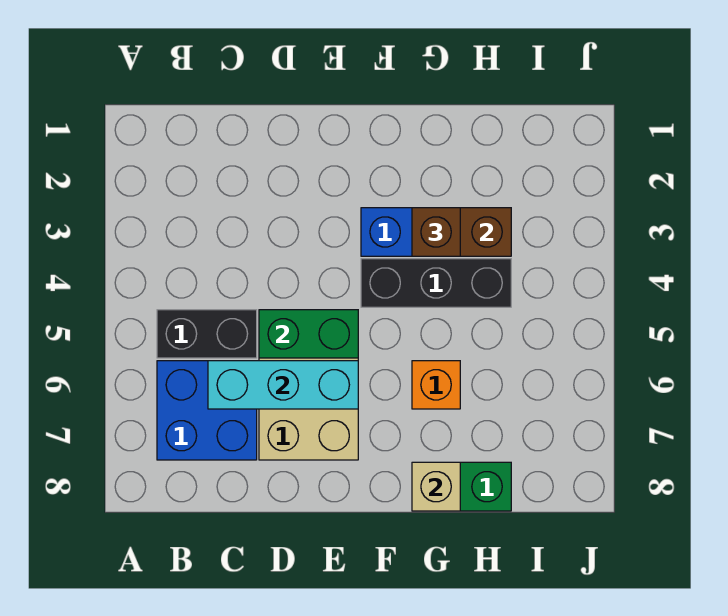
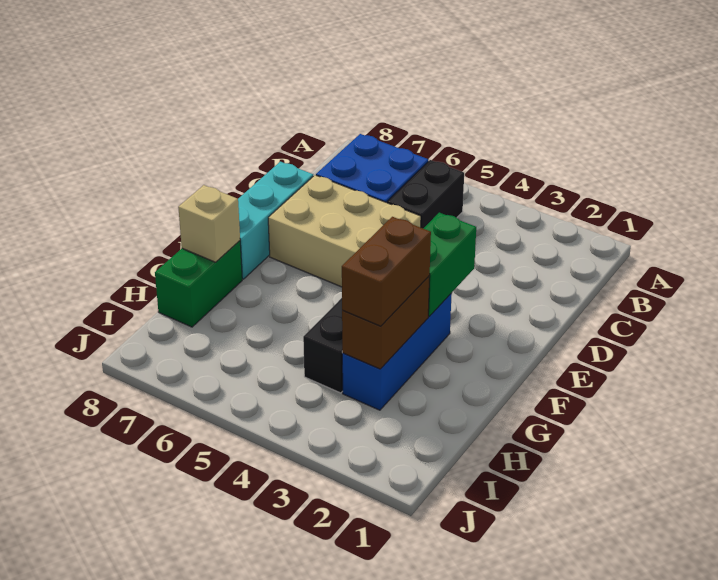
cyan brick C6:E6 level 2 -> cyan brick D8:F8 level 1
green brick D5:E5 level 2 -> green brick E3:F3 level 2
brown brick G3 level 3 -> brown brick G3:H3 level 3
orange brick G6 level 1 -> none

